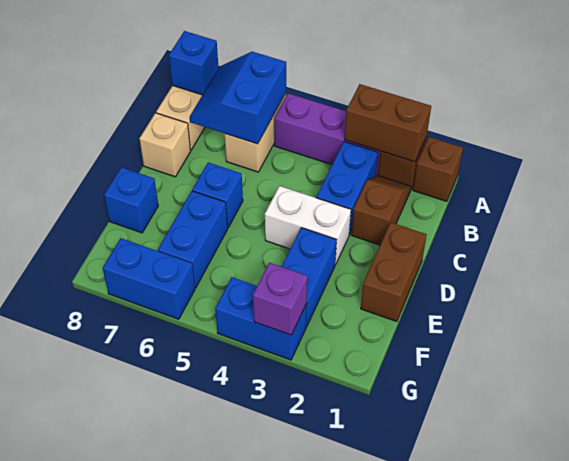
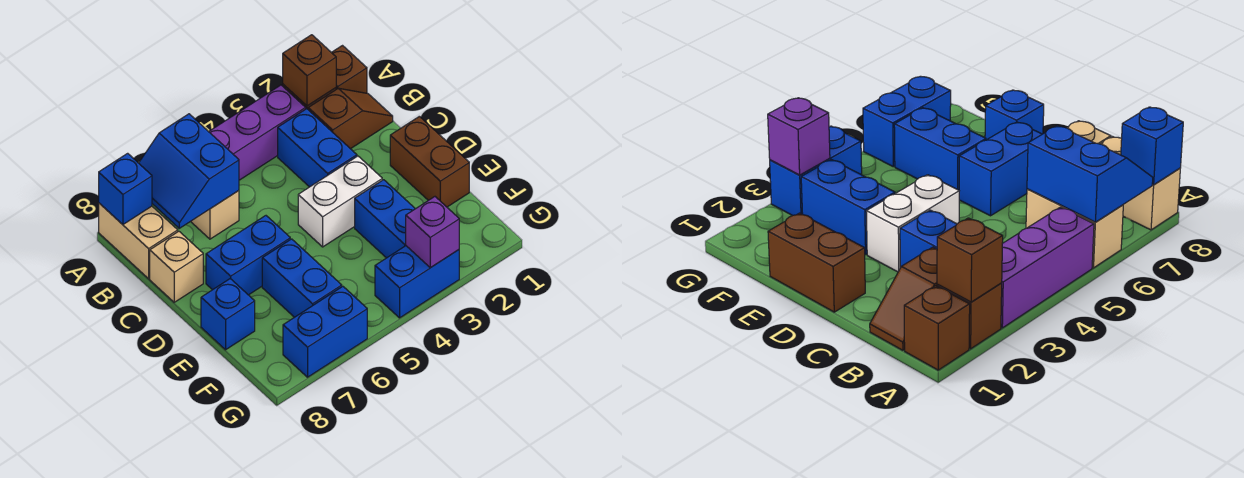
brown brick A2:A3 level 2 -> brown brick A2 level 2
brown slope B2:C2 level 1 top C -> brown slope B1:B2 level 1 top 2
blue brick D6 level 1 -> blue brick D6:D7 level 1

